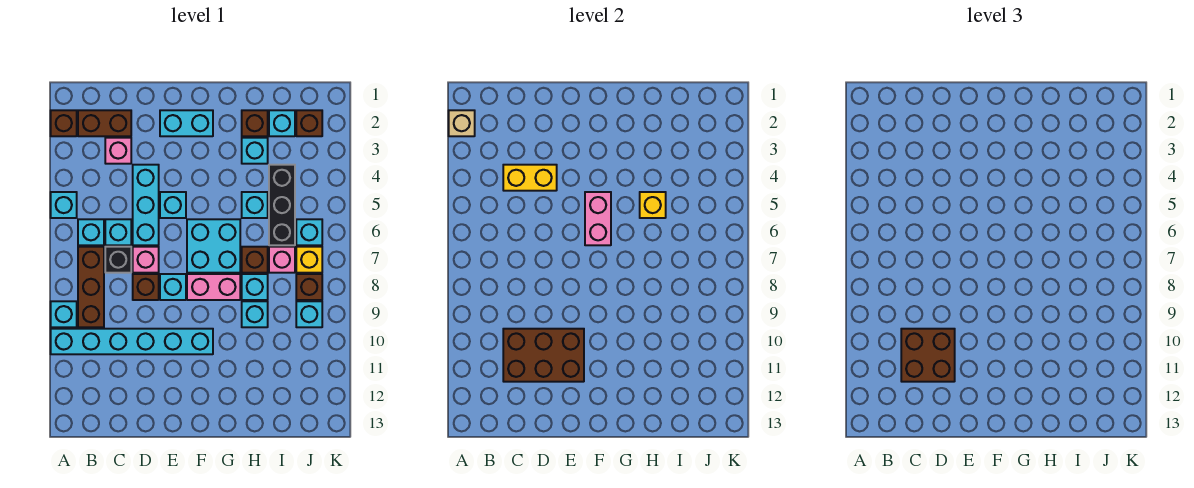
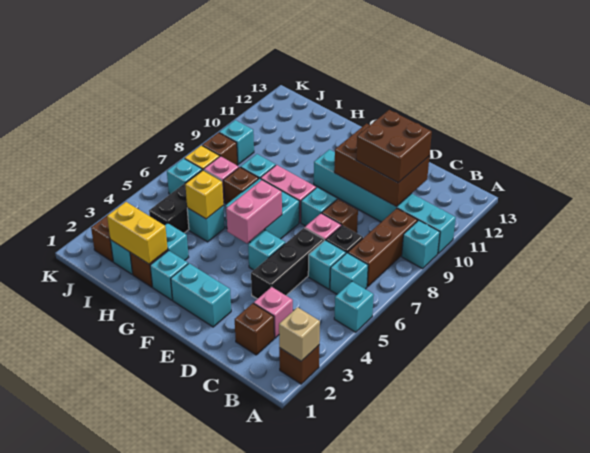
brown brick B2:C2 level 1 -> brown brick C2 level 1
yellow brick C4:D4 level 2 -> yellow brick H2:I2 level 2
cyan brick D4:D6 level 1 -> black brick D4:D6 level 1
cyan brick H9 level 1 -> cyan brick G2 level 1

